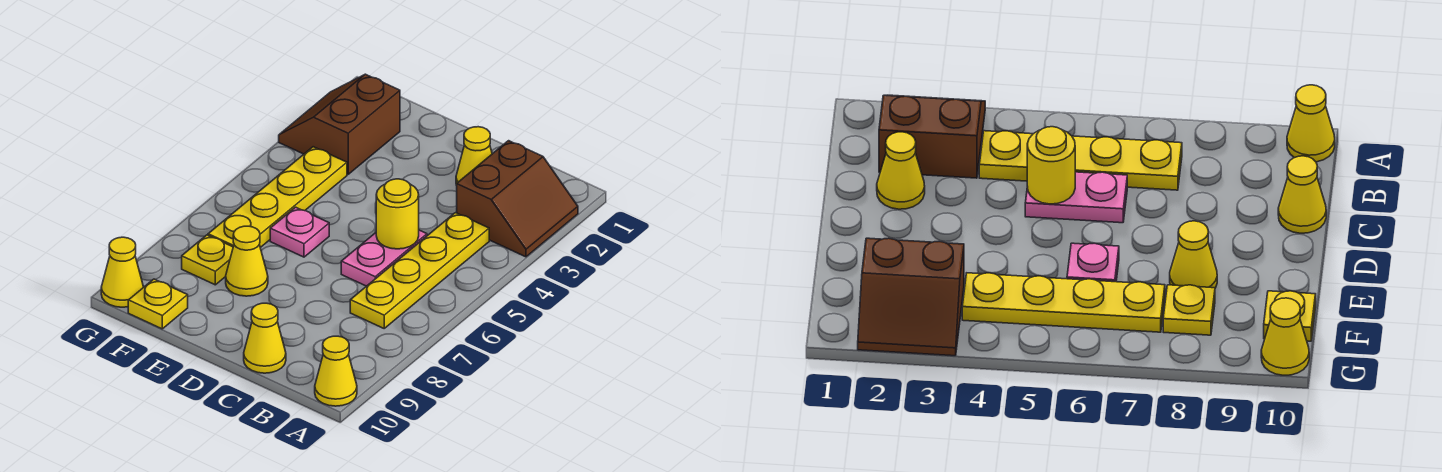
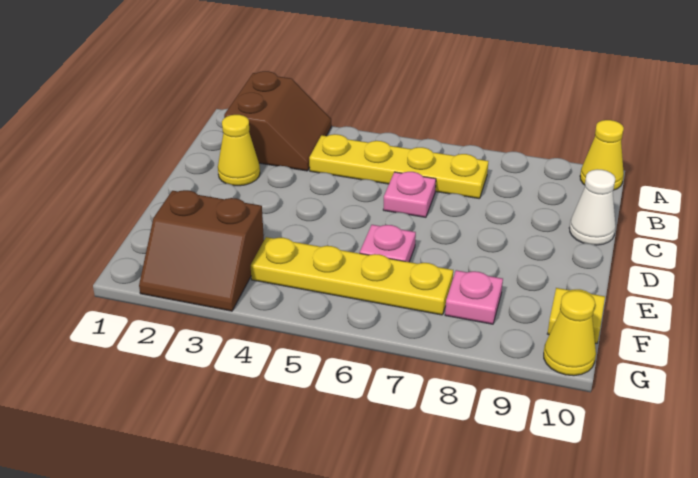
brown slope A2:B3 level 1 top B -> brown slope A2:B3 level 1 top 2
pink plate C5:C6 level 1 -> pink plate C6 level 1
yellow round brick C5 level 2 -> none
yellow cone C10 level 1 -> white cone C10 level 1
yellow cone E8 level 1 -> none
yellow plate F8 level 1 -> pink plate F8 level 1

